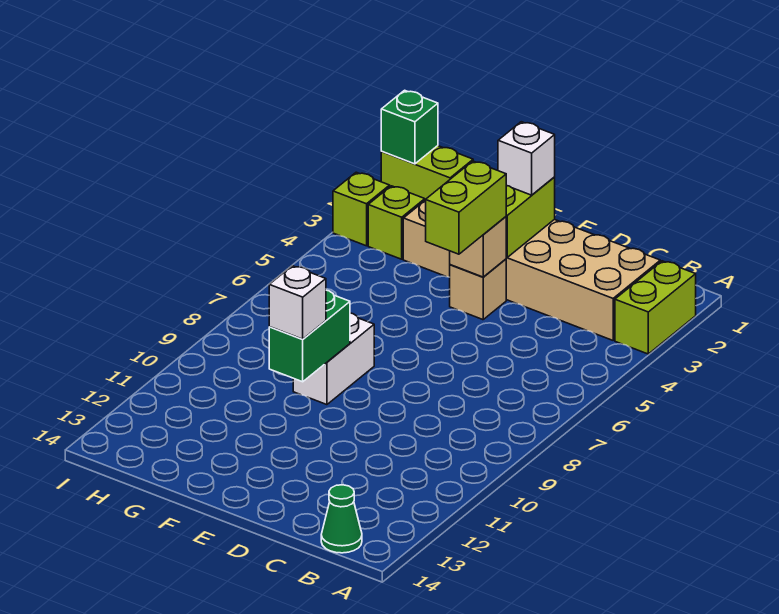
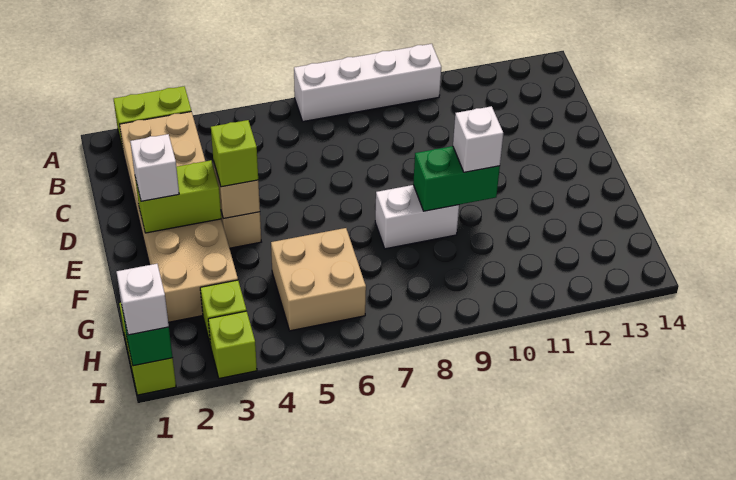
none -> white brick A7:A10 level 1
green cone B14 level 1 -> none
lime brick E4:E5 level 3 -> lime brick E4 level 3
none -> tan brick G5:H6 level 1
none -> white brick I1 level 3

